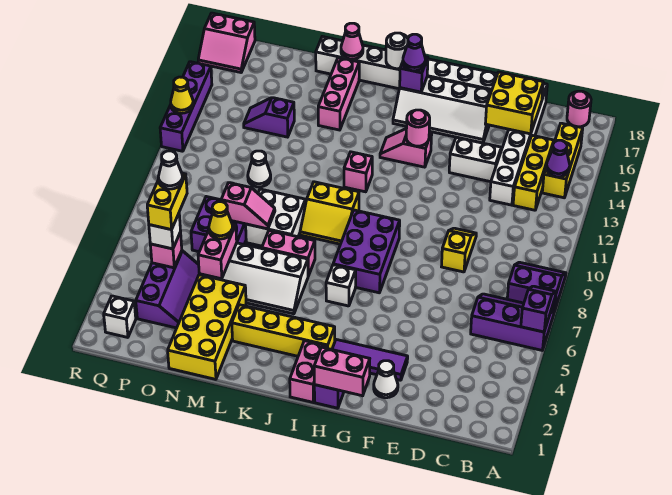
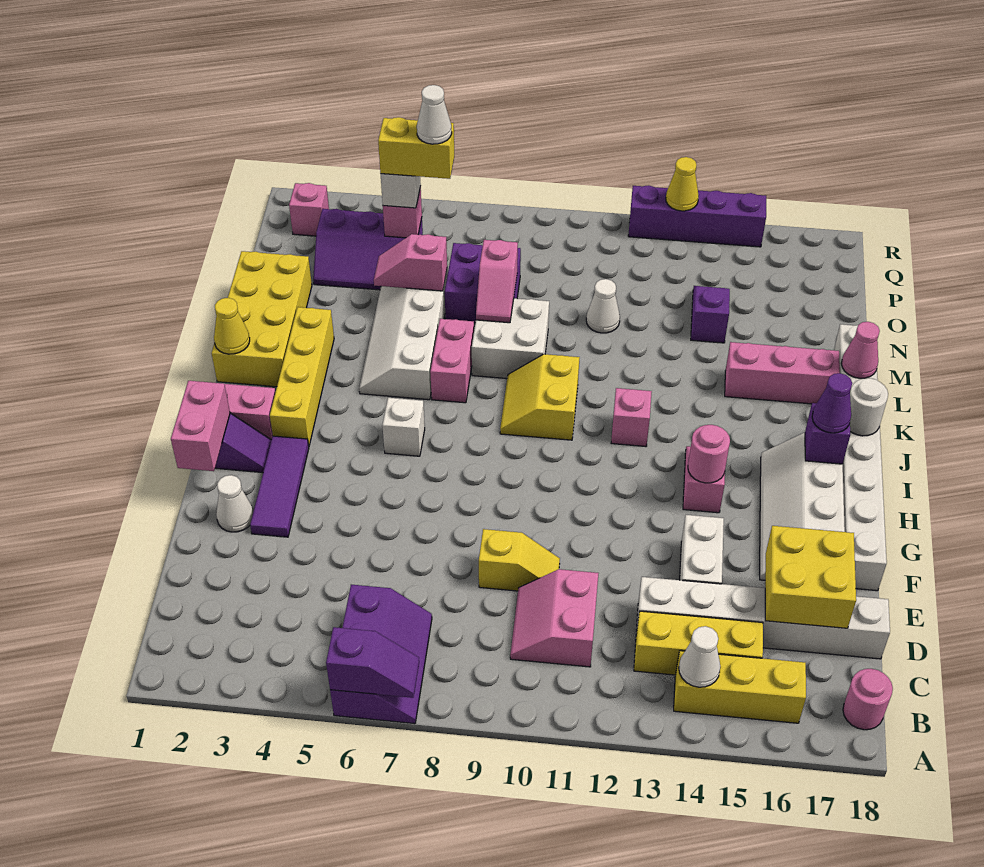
purple slope A8:B9 level 1 top 8 -> none
purple cone B14 level 2 -> white cone B14 level 2
purple brick H7:I9 level 1 -> none
yellow brick M1:N4 level 1 -> yellow brick K1:N2 level 1
pink brick N5:N6 level 2 -> pink slope N5:N6 level 2 top 6
yellow cone N6 level 3 -> yellow cone K1 level 2
white brick Q2 level 1 -> pink brick Q2 level 1
pink slope Q17:R18 level 1 top 18 -> pink slope C10:D11 level 1 top 11

